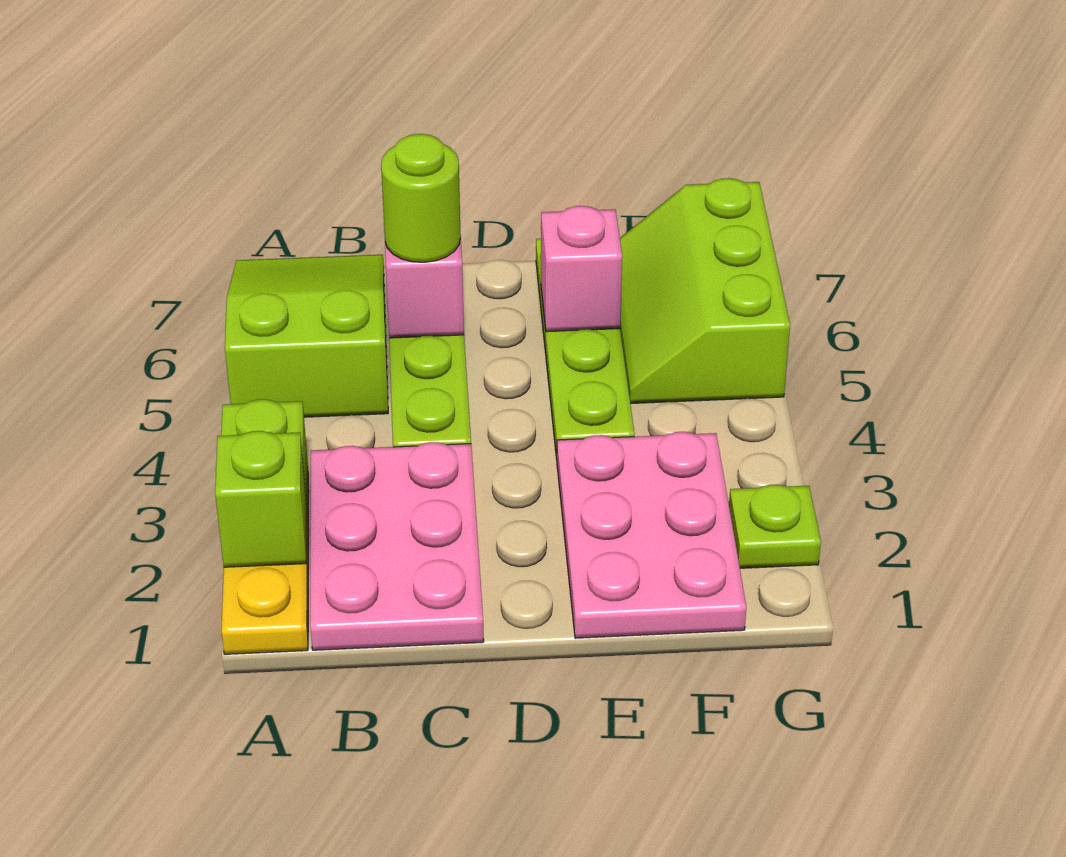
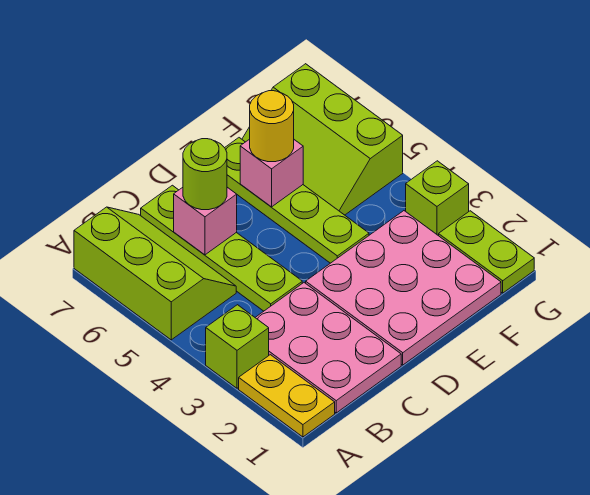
lime brick A2 level 2 -> lime brick G3 level 1
lime slope A5:B7 level 1 top 5 -> lime slope A5:B7 level 1 top A
pink plate E1:F3 level 1 -> pink plate D1:F3 level 1
none -> yellow round brick E6 level 3
lime plate G2 level 1 -> lime plate G1:G2 level 1

